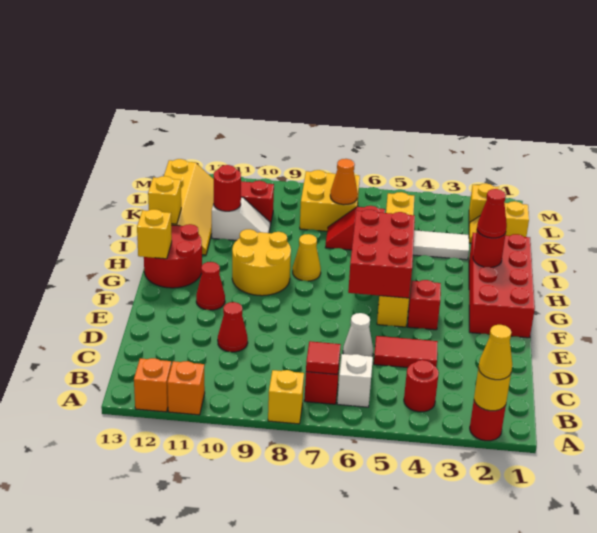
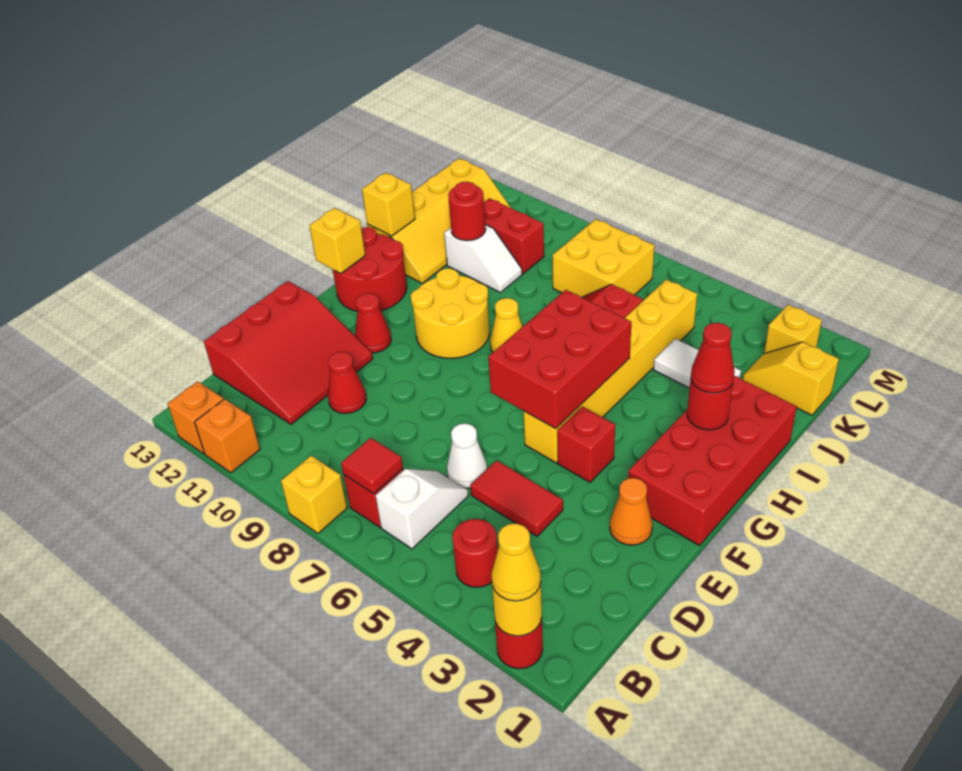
none -> red slope C11:E13 level 1 top 13
orange cone K7 level 2 -> orange cone E2 level 1

